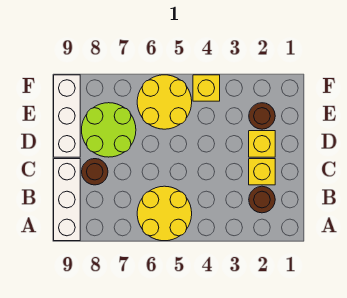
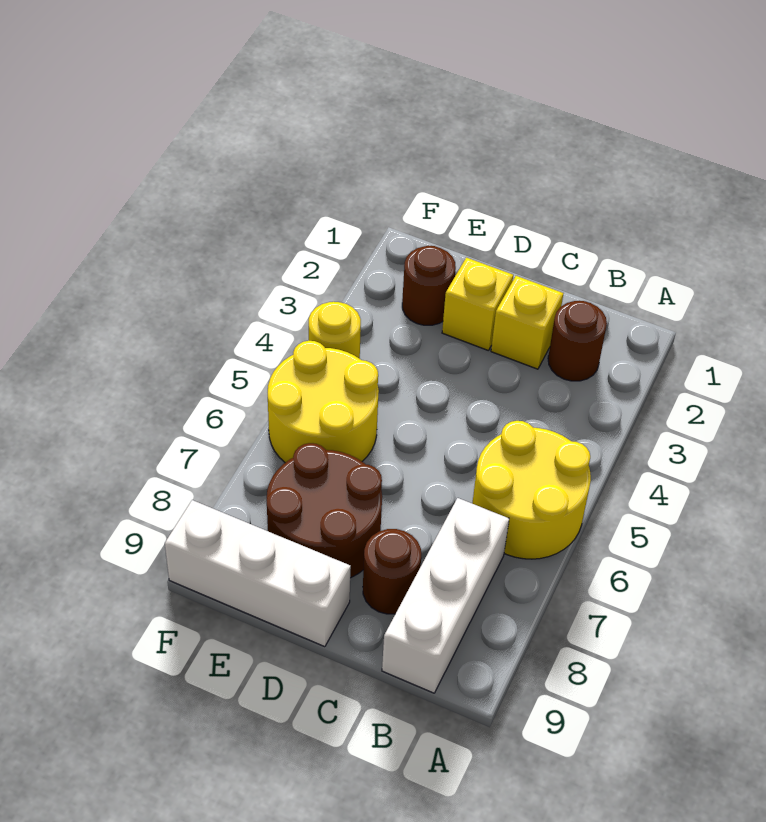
white brick A9:C9 level 1 -> white brick B7:B9 level 1
lime round brick D7:E8 level 1 -> brown round brick D7:E8 level 1
yellow brick F4 level 1 -> yellow round brick F4 level 1

